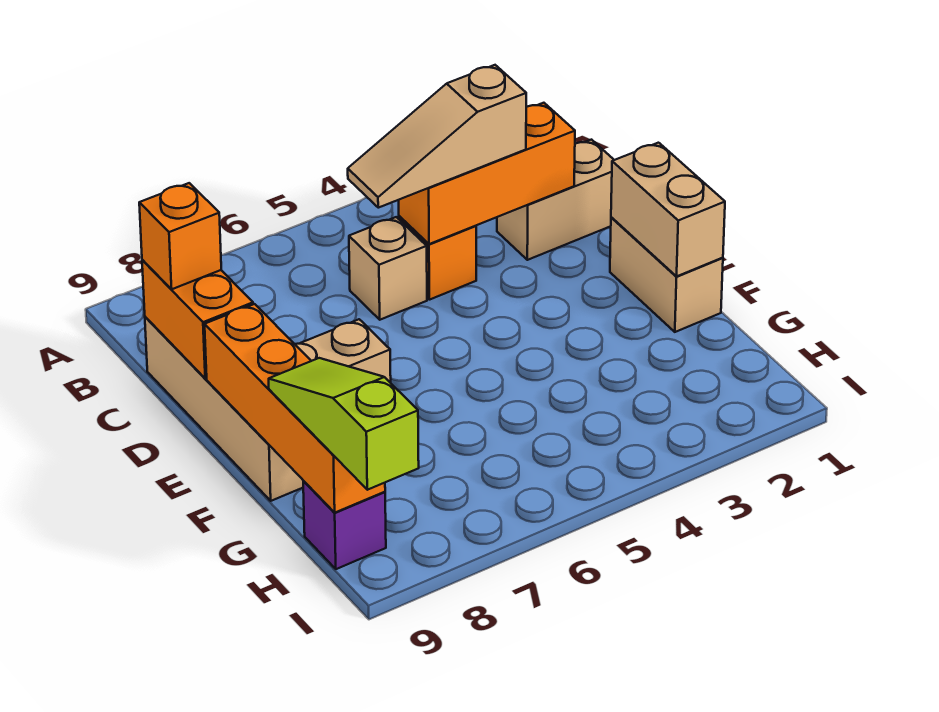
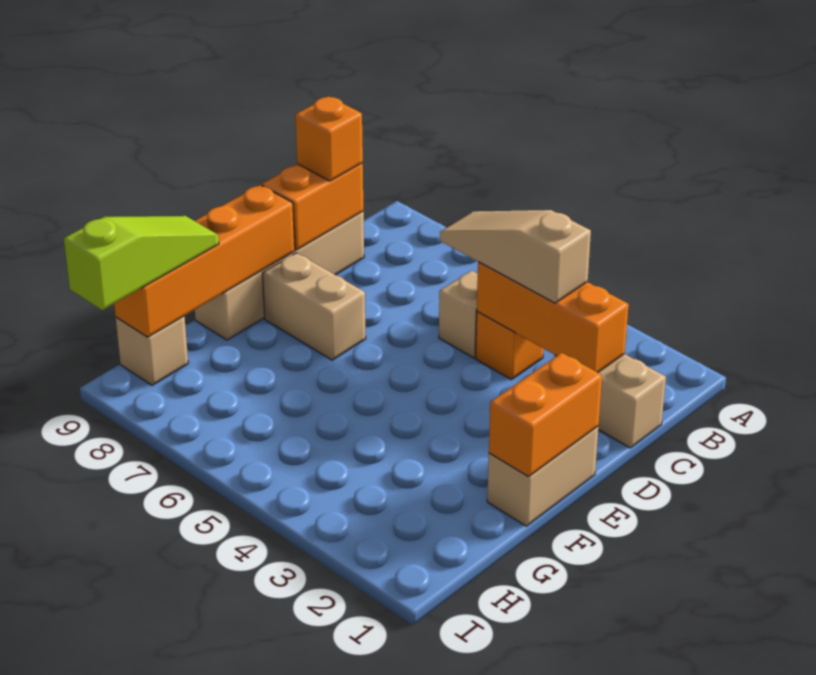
tan brick E1:F1 level 2 -> orange brick E1:F1 level 2
purple brick H9 level 1 -> tan brick H9 level 1

